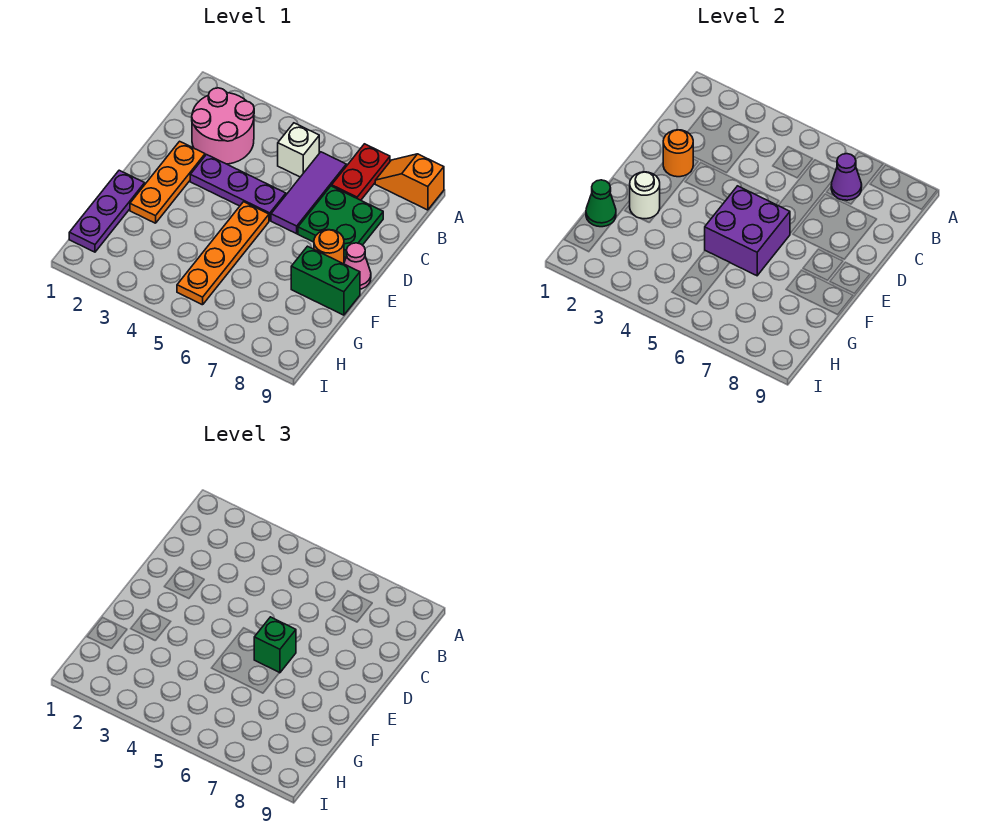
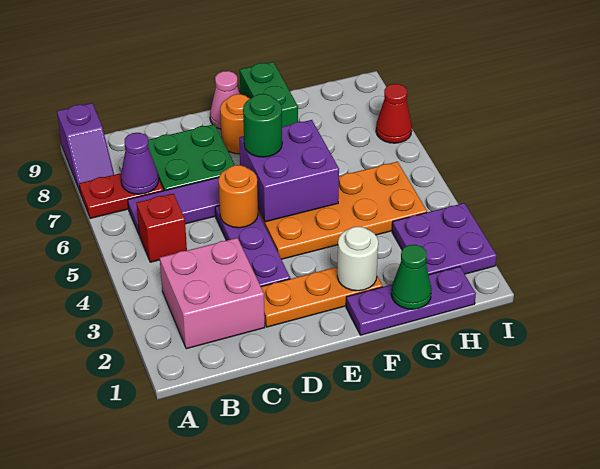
orange slope A8:A9 level 1 top 9 -> purple slope A8:A9 level 1 top 9
pink round brick B2:C3 level 1 -> pink brick B2:C3 level 1
white brick B5 level 1 -> red brick B5 level 1
orange round brick D2 level 2 -> orange round brick D5 level 2
orange plate E5:H5 level 1 -> orange plate E4:H5 level 1
green brick E6 level 3 -> green round brick E6 level 3
none -> purple plate H2:I3 level 1
none -> red cone I7 level 1

